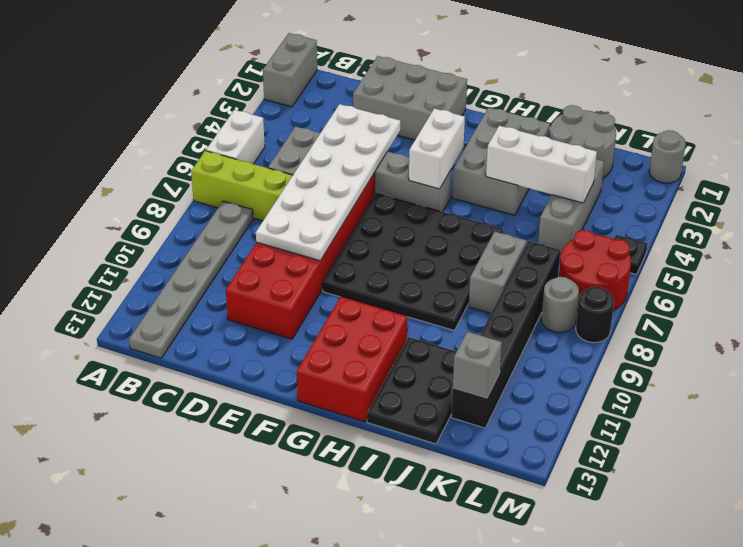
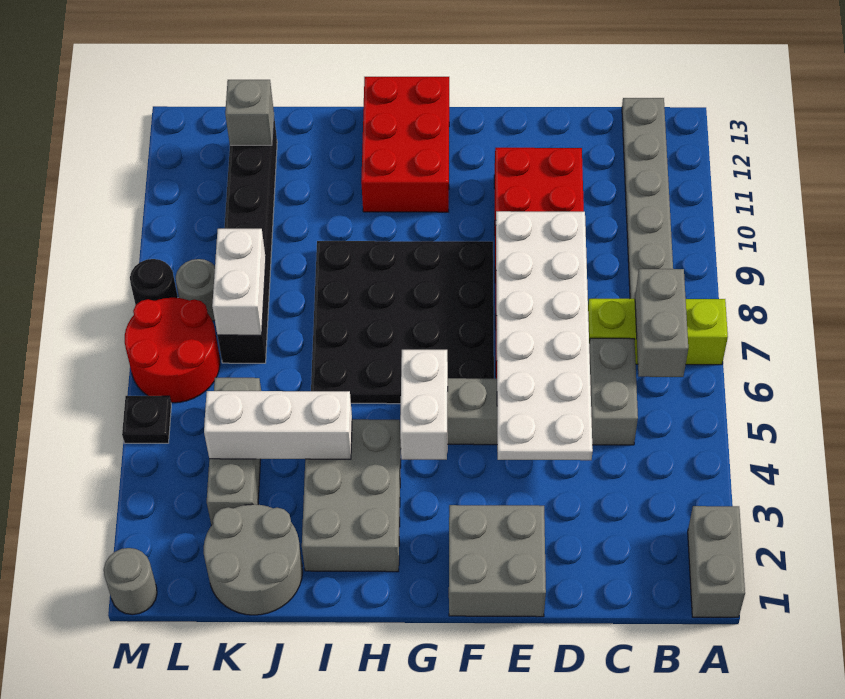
white brick A5:A6 level 1 -> white brick K7:K8 level 2
grey brick D1:F2 level 1 -> grey brick E1:F2 level 1
black plate I11:J13 level 1 -> none
grey brick J7:J8 level 1 -> grey brick B6:B7 level 2

